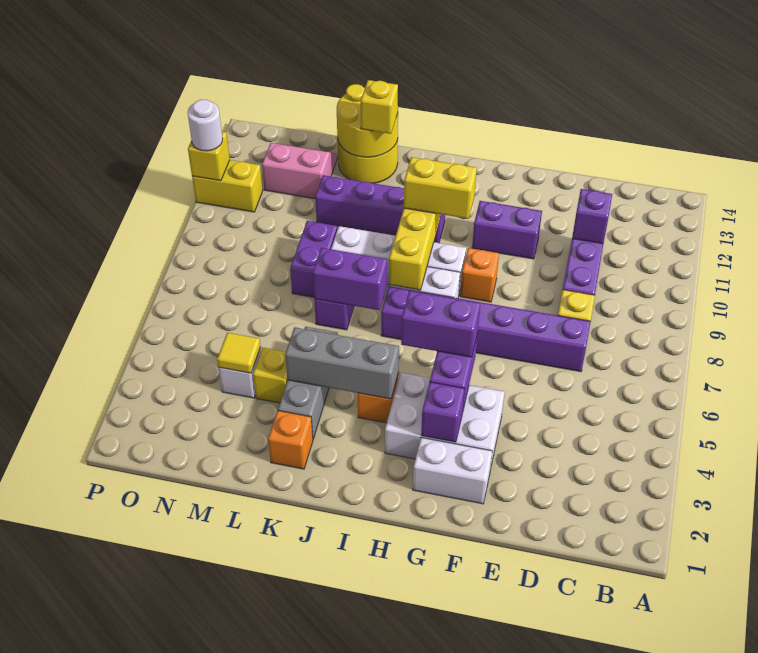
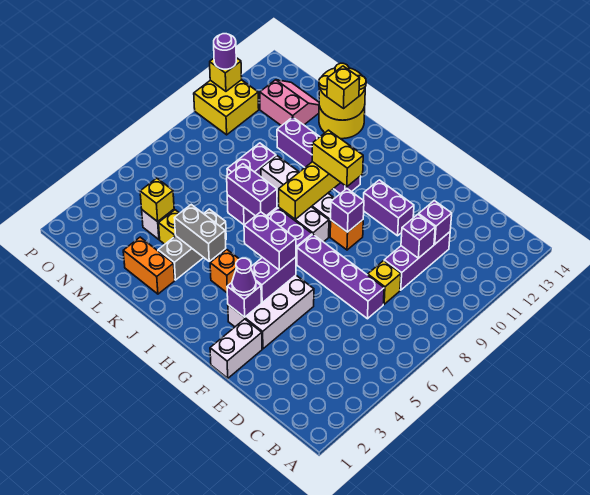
none -> purple brick D10 level 2
white brick F2:G2 level 1 -> white brick F1:F2 level 1
white brick F3:H4 level 1 -> white brick F3:G5 level 1
none -> purple cone G3 level 3
none -> purple brick G9 level 2
grey brick I4:K4 level 2 -> grey brick J4:K4 level 2
orange brick K2 level 1 -> orange brick K2:L2 level 1
yellow tile M4 level 2 -> yellow brick M4 level 2
yellow brick O11:P11 level 1 -> yellow brick O10:P11 level 1
white round brick P11 level 3 -> purple round brick P11 level 3

